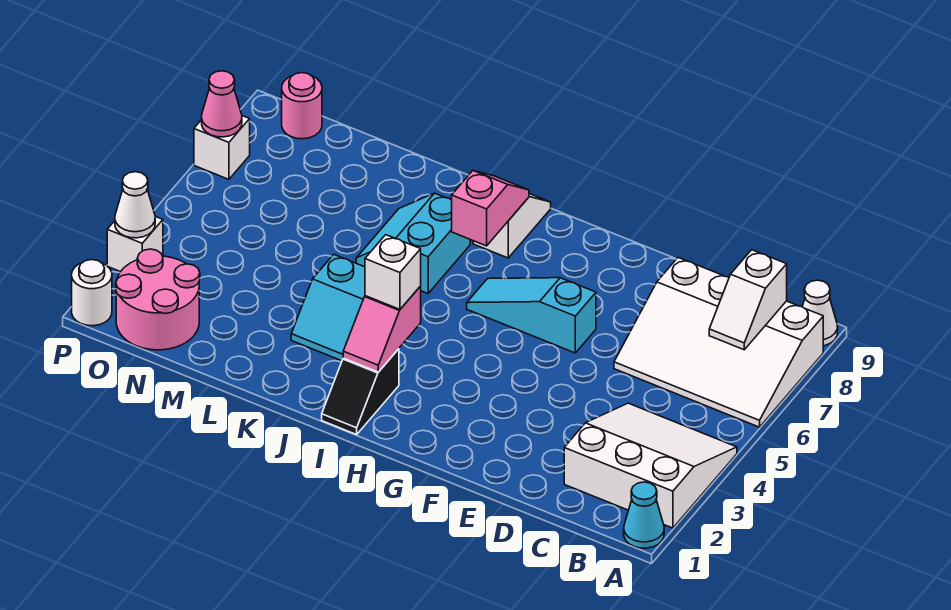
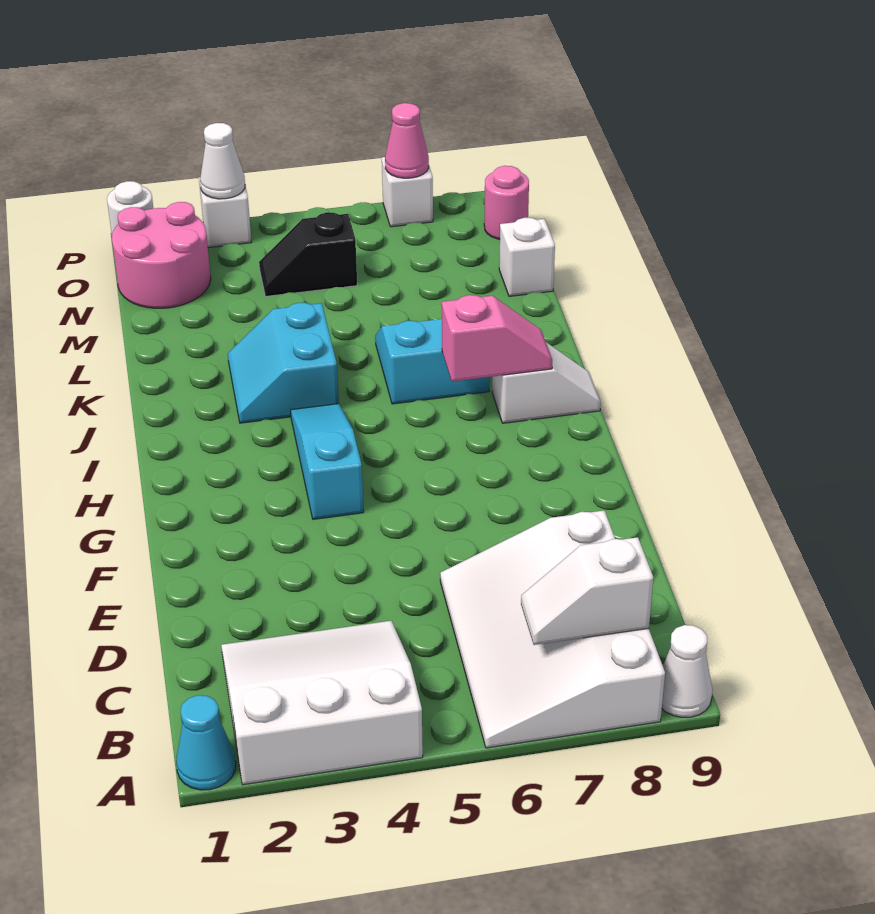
white slope A2:C4 level 1 top 2 -> white slope A2:C4 level 1 top A
cyan slope F6:H6 level 1 top F -> cyan slope G4:I4 level 1 top G
black slope I1:I2 level 1 top 2 -> black slope N4:N5 level 1 top 5
pink slope I2:I3 level 2 top 3 -> none
white brick I3 level 3 -> white brick M9 level 1

